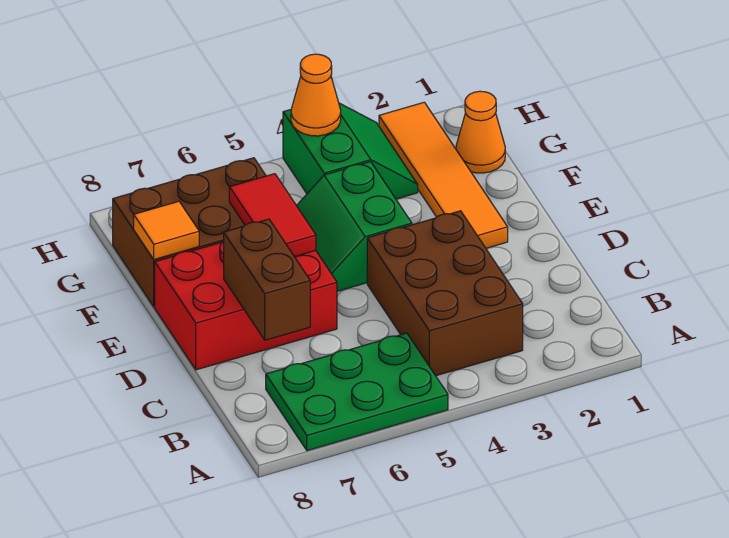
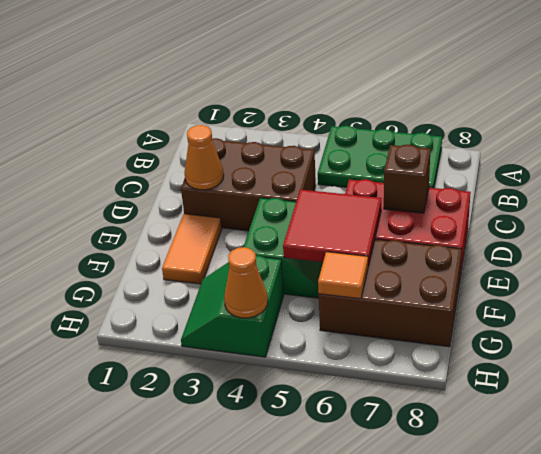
brown brick B3:D4 level 1 -> brown brick C2:D4 level 1
brown brick C7:D7 level 2 -> brown brick D7 level 2
orange tile E2:H2 level 1 -> orange tile E2:F2 level 1
red tile E6:F6 level 2 -> red tile E5:F6 level 2
orange tile F8 level 2 -> orange tile G6 level 2
orange cone G1 level 1 -> orange cone D2 level 2

